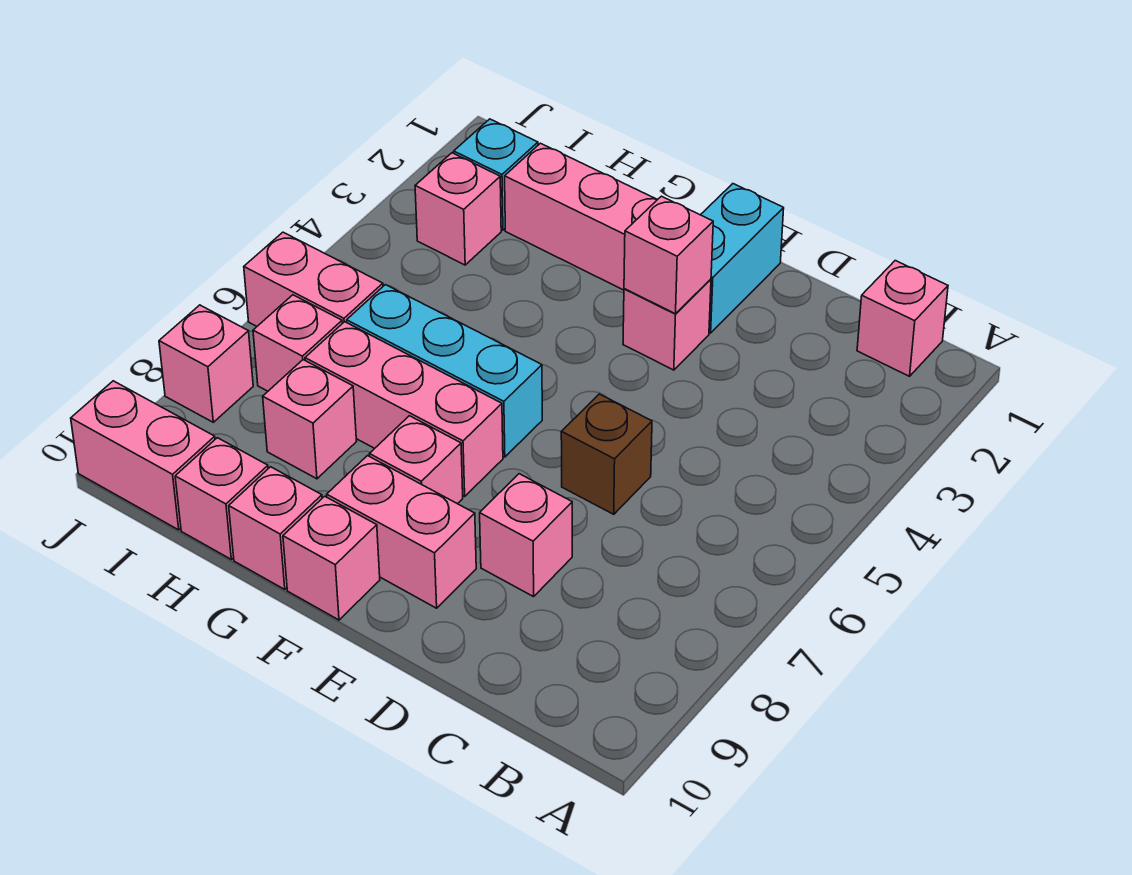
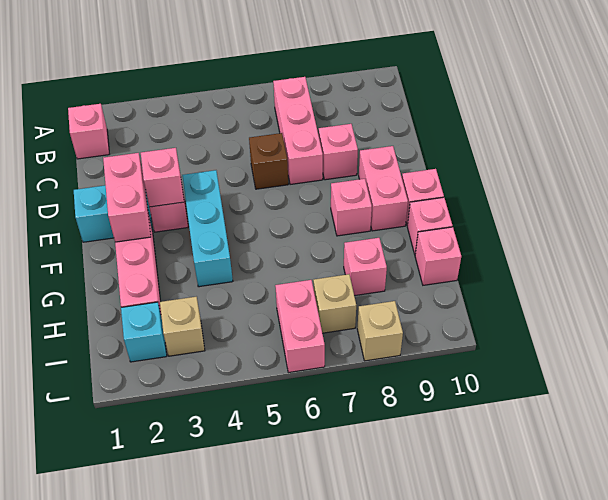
cyan brick F6:H6 level 1 -> cyan brick E4:G4 level 1
pink brick F7:H7 level 1 -> pink brick B7:D7 level 1
pink brick I3 level 1 -> tan brick I3 level 1
pink brick I7 level 1 -> tan brick I7 level 1
pink brick I10:J10 level 1 -> pink brick E2:F2 level 2
pink brick J8 level 1 -> tan brick J8 level 1

